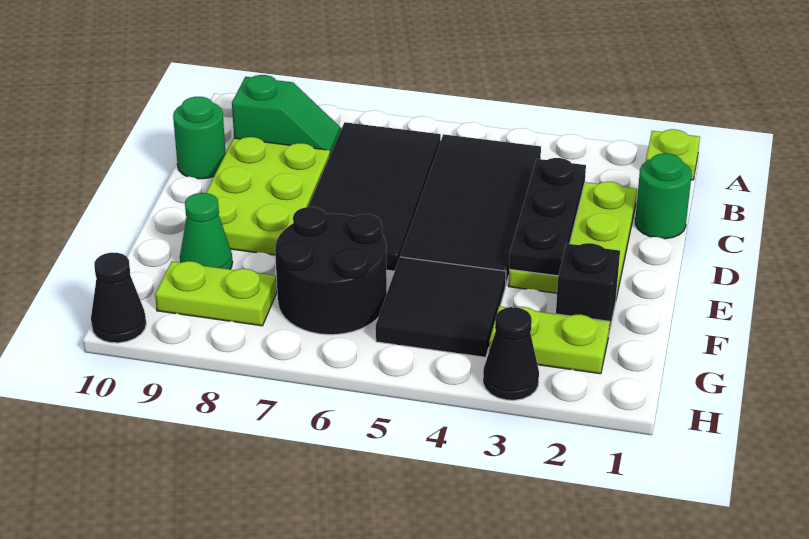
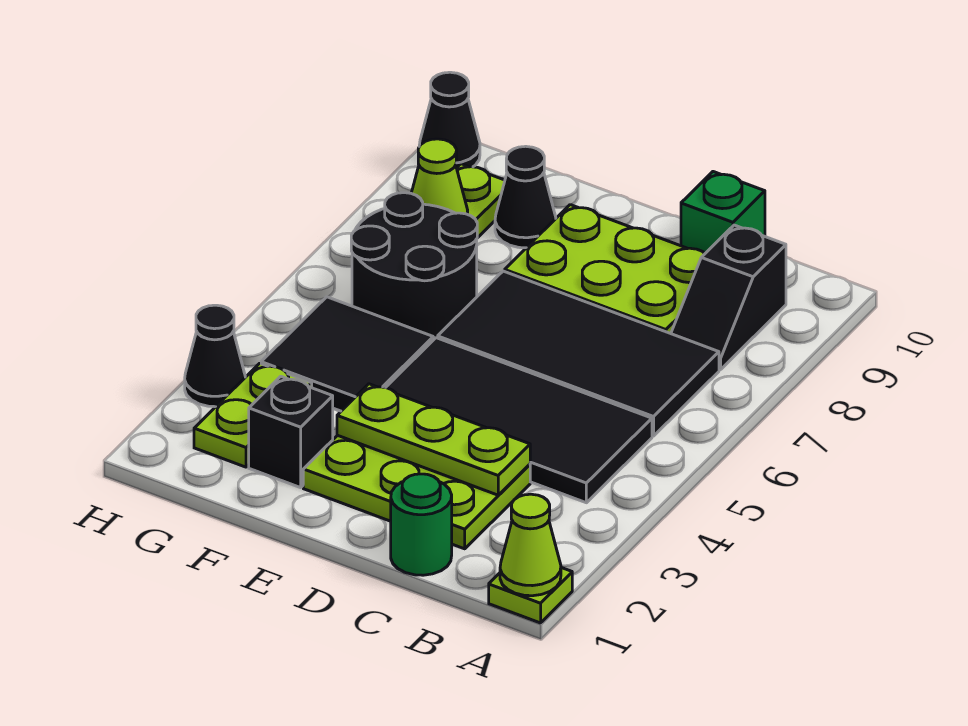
none -> lime cone A1 level 2
green slope B8:B9 level 1 top 9 -> black slope B8:B9 level 1 top 9
black plate C3:E3 level 2 -> lime plate C3:E3 level 2
green round brick C10 level 1 -> green brick C10 level 1
green cone F9 level 1 -> black cone F9 level 1
none -> lime cone G8 level 2

